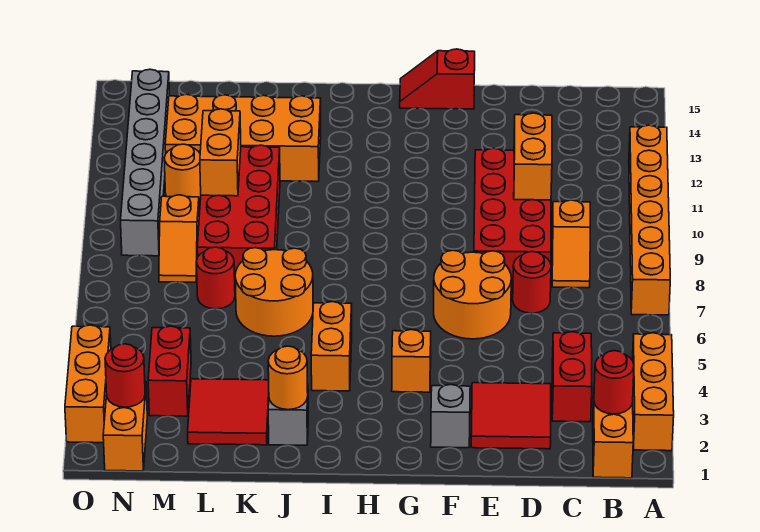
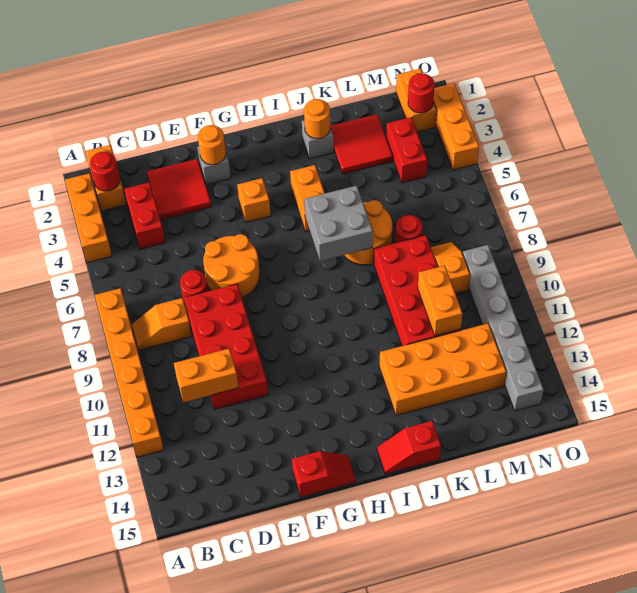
orange slope C8:C9 level 1 top 9 -> orange slope B8:C8 level 1 top C
orange brick D10:D11 level 2 -> orange brick C11:D11 level 2
none -> grey brick I6:J7 level 2
none -> red slope I15:J15 level 1 top J
orange round brick M11 level 1 -> orange round brick F2 level 2

